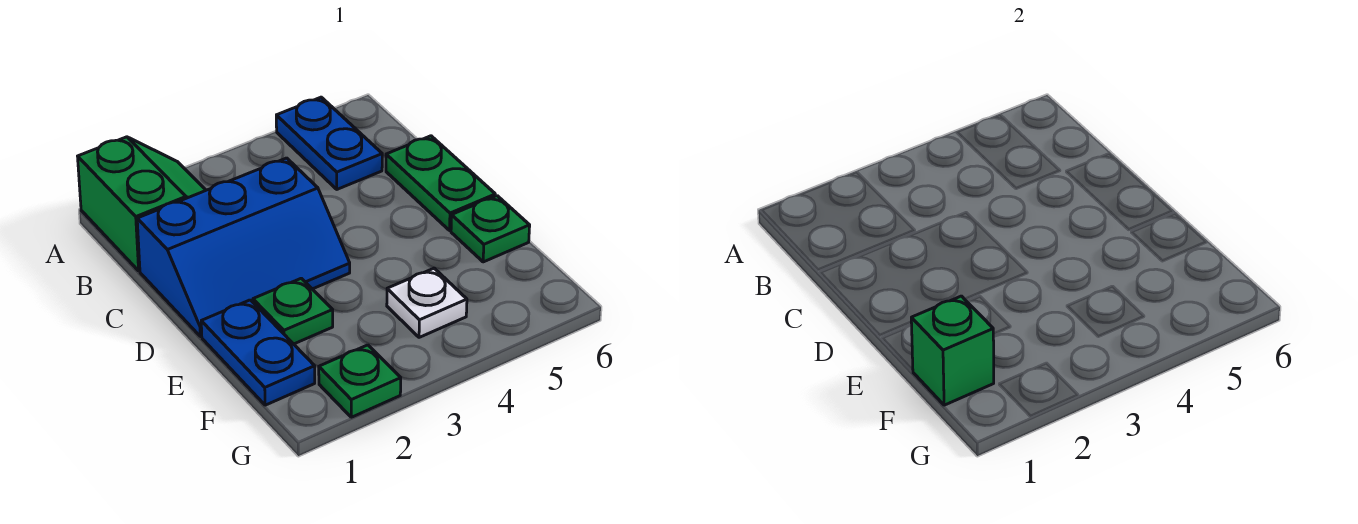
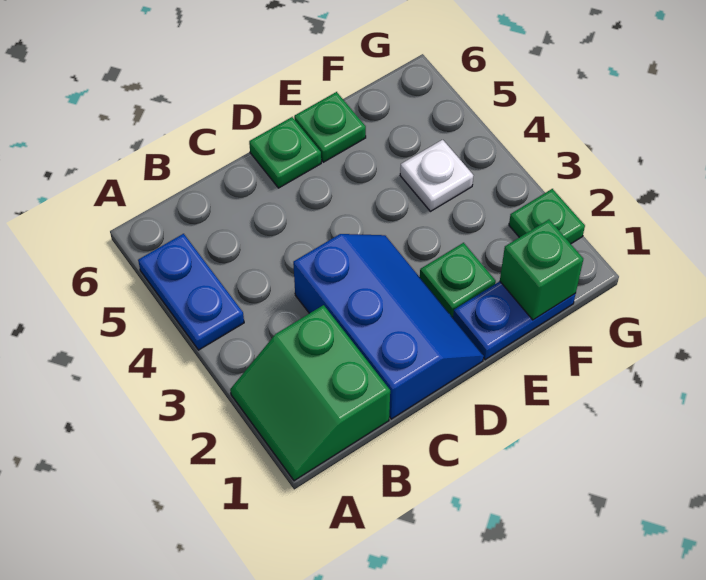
green slope A1:B2 level 1 top 1 -> green slope A1:B2 level 1 top B
blue plate A5:B5 level 1 -> blue plate A4:A5 level 1
green plate C6:D6 level 1 -> green plate D6 level 1

